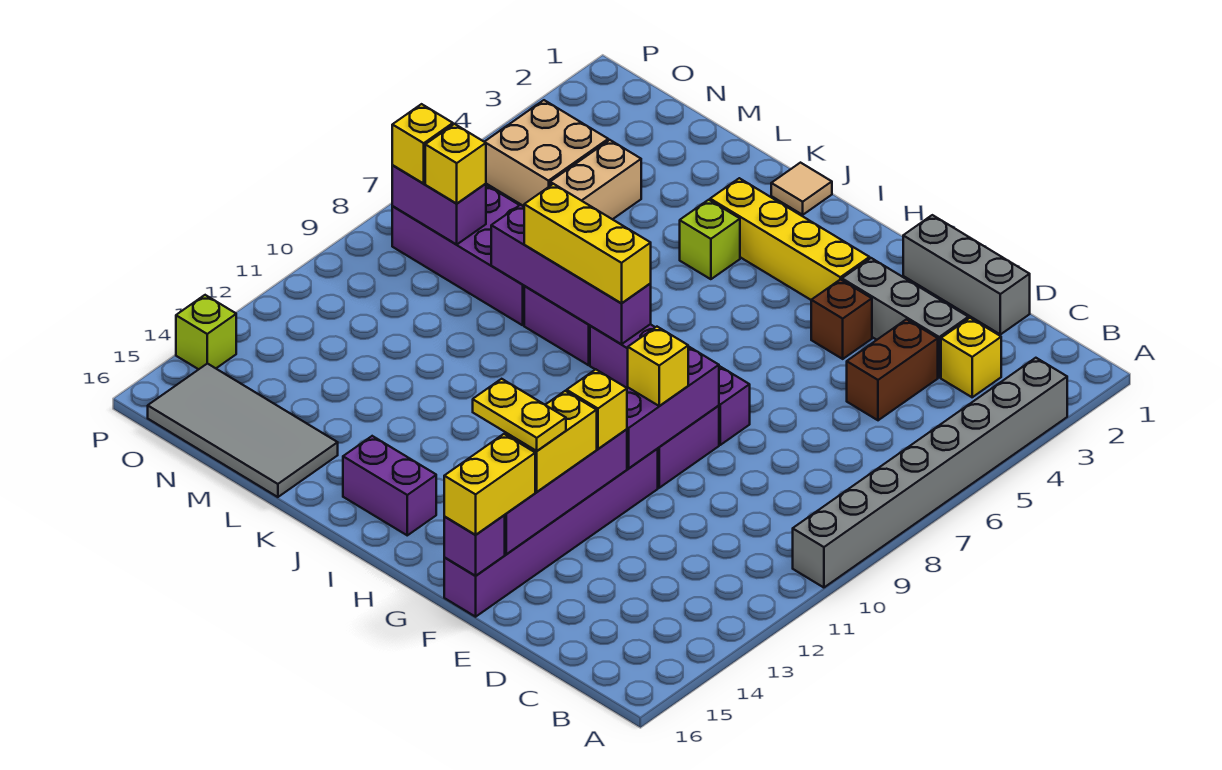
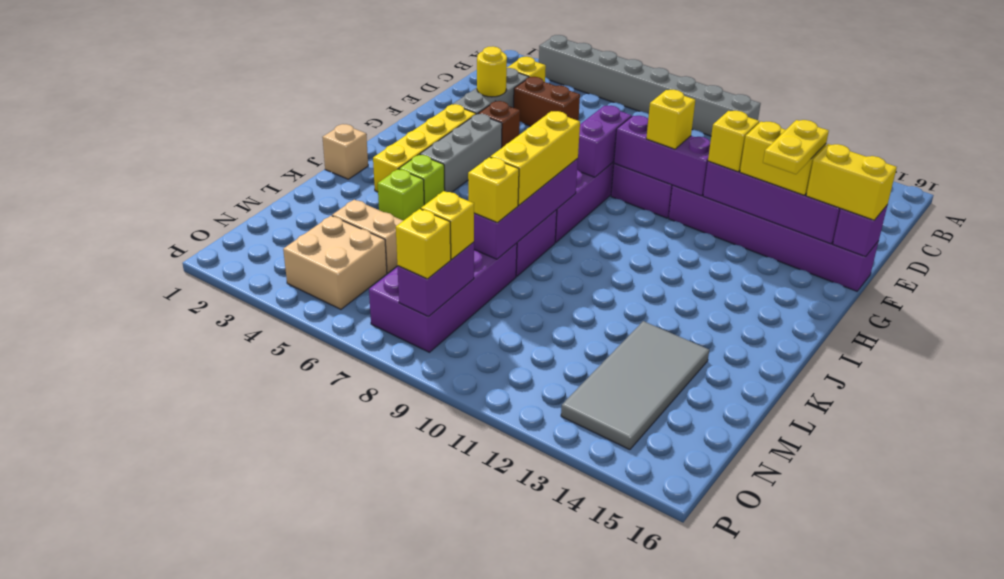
grey brick D1:F1 level 1 -> grey brick G4:I4 level 1
none -> yellow round brick E3 level 2
purple brick I15:J15 level 1 -> purple brick F8:G8 level 2
tan tile J1 level 1 -> tan brick J1 level 1
none -> yellow brick L8 level 3
grey tile L15:O16 level 1 -> grey tile L13:O14 level 1
lime brick P14 level 1 -> lime brick K4 level 1

